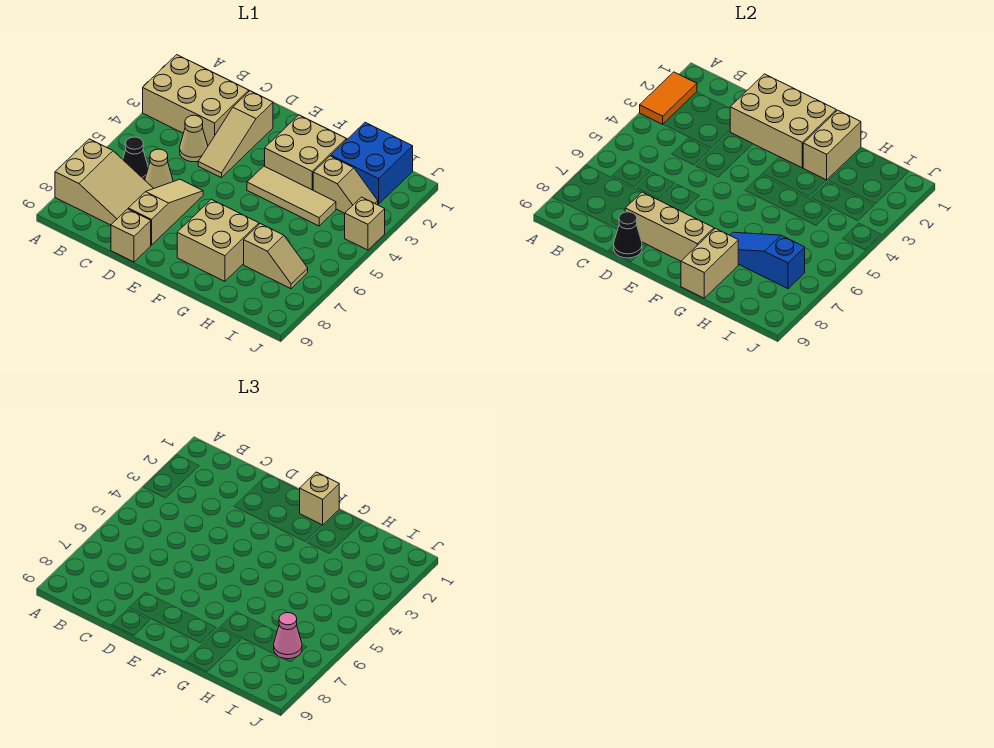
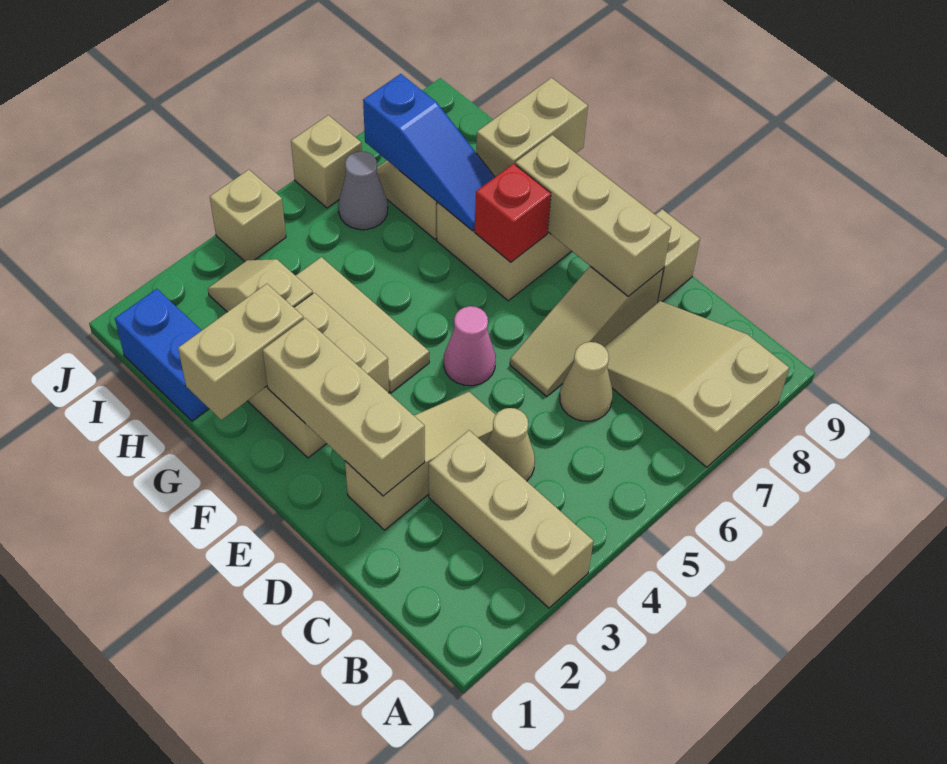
tan brick A2:C3 level 1 -> tan brick A3:C3 level 1
orange tile A2:A3 level 2 -> none
black cone B6 level 1 -> none
tan brick D1:F2 level 2 -> tan brick D2:F2 level 2
black cone D9 level 2 -> none
tan brick F1 level 3 -> tan brick J6 level 1
none -> red brick F7 level 2
blue brick H1:I2 level 1 -> blue brick H1:I1 level 1
none -> grey cone I6 level 1
pink cone I7 level 3 -> pink cone E5 level 1

